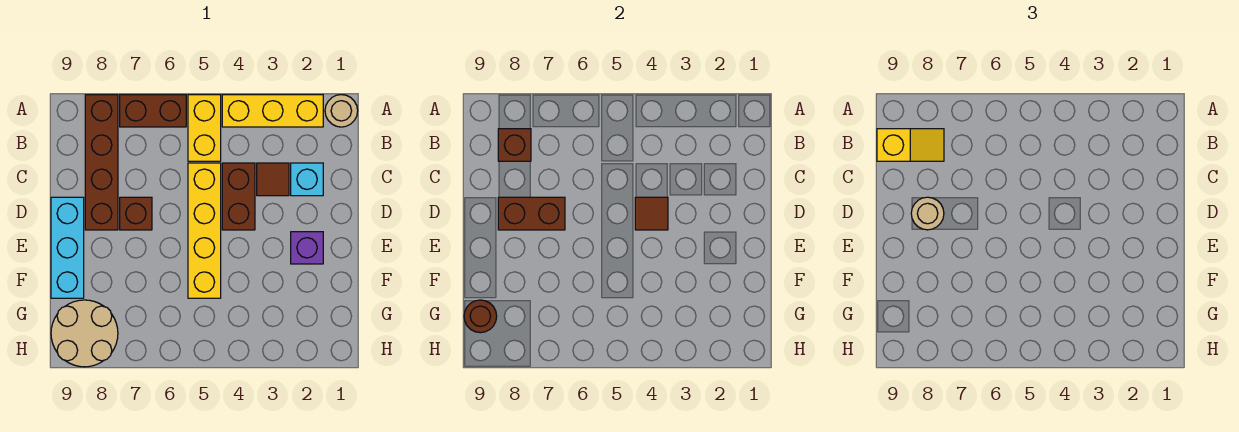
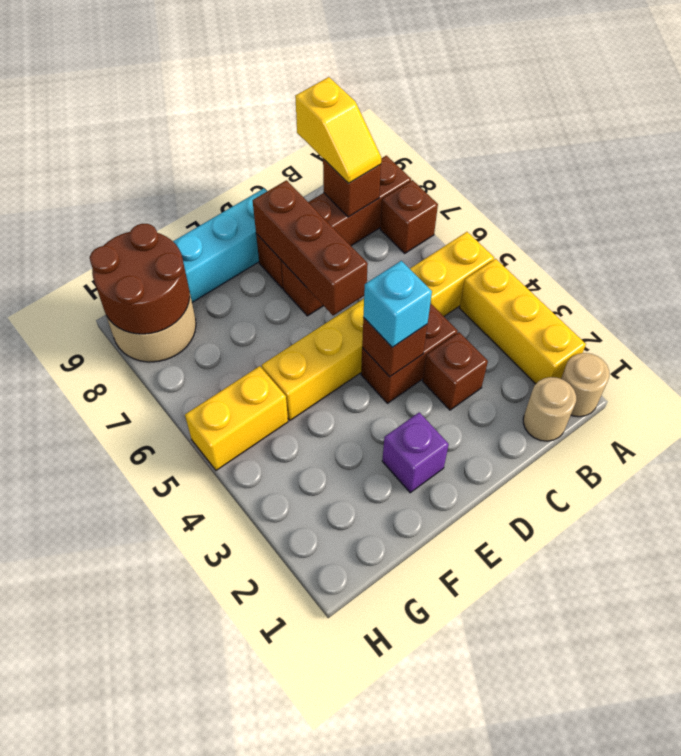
brown brick A6:A7 level 1 -> brown brick A7 level 1
cyan brick C2 level 1 -> cyan brick D4 level 3
brown tile C3 level 1 -> brown brick C3 level 1
brown tile D4 level 2 -> brown brick D4 level 2
brown brick D7:D8 level 2 -> brown brick D6:D8 level 2
tan round brick D8 level 3 -> tan round brick B1 level 1
none -> yellow brick G5:H5 level 1
brown round brick G9 level 2 -> brown round brick G8:H9 level 2

